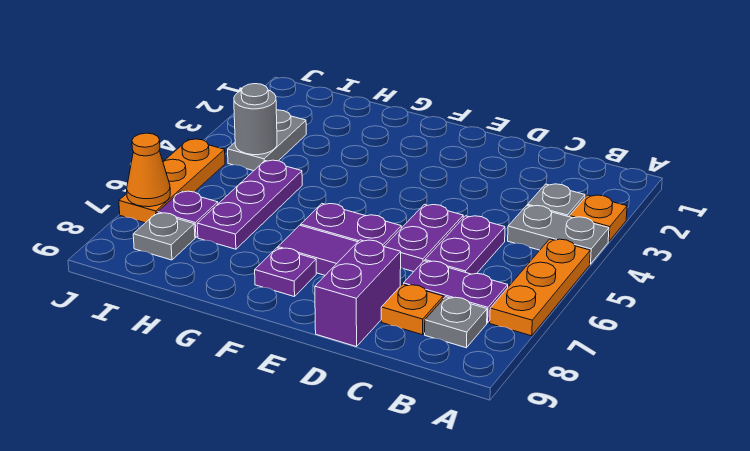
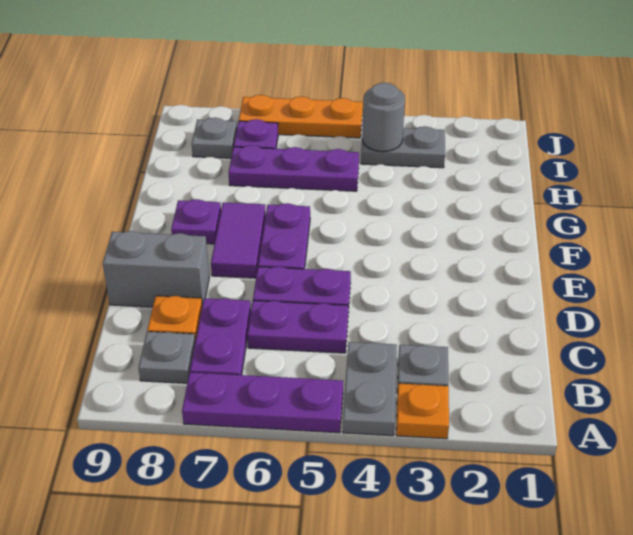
orange plate A5:A7 level 1 -> purple plate A5:A7 level 1
purple brick D8:D9 level 1 -> grey brick D8:D9 level 1
orange cone J7 level 2 -> none

